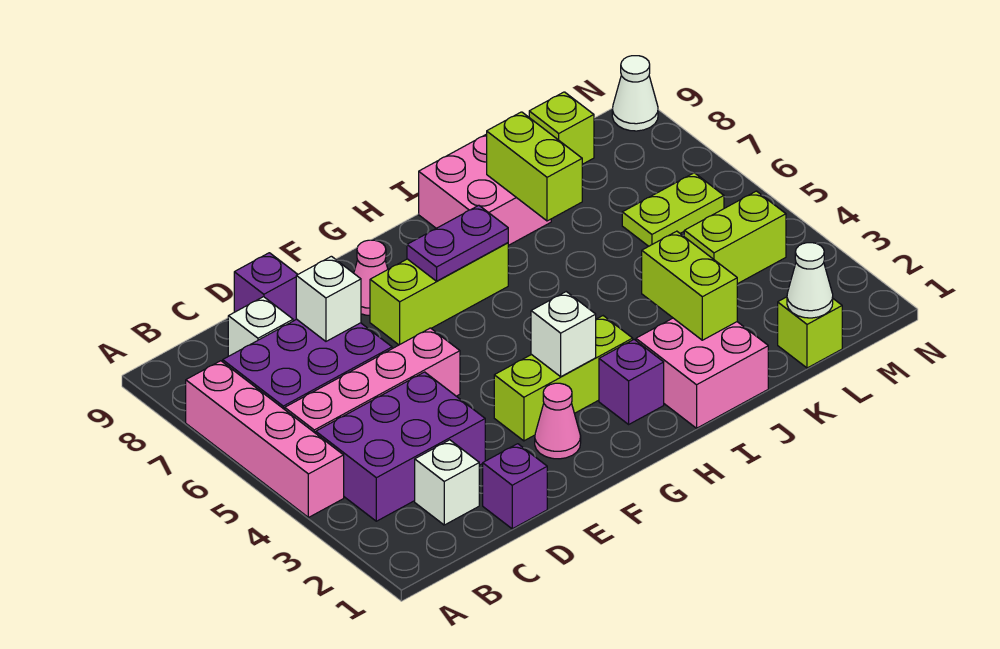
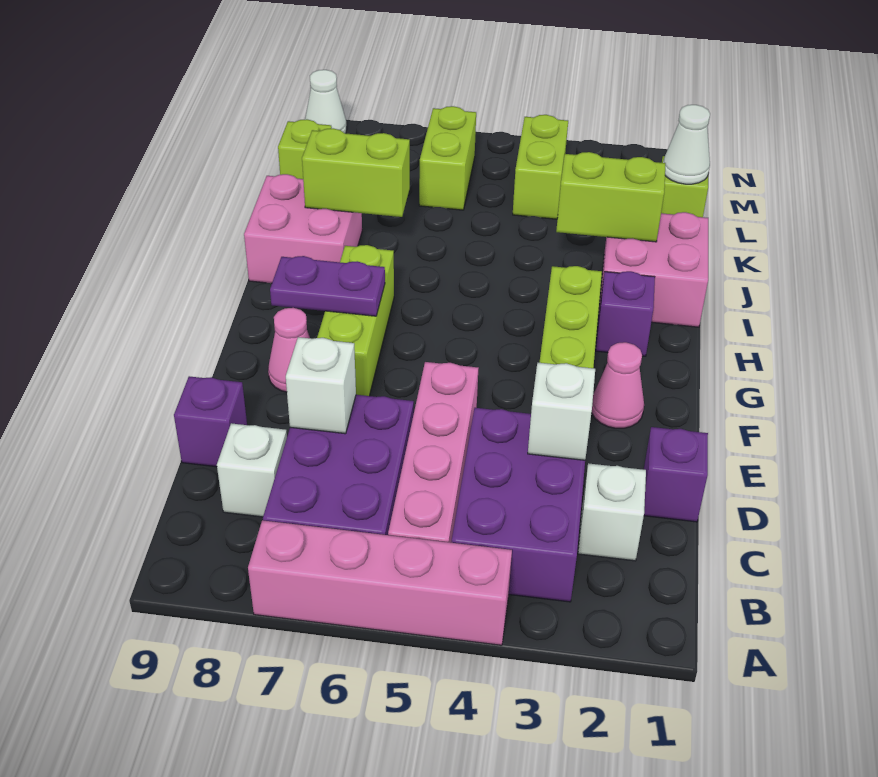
white brick G3 level 2 -> white brick D3 level 2
purple plate G7:H7 level 2 -> purple plate G7:G8 level 2
lime plate L6:M6 level 1 -> lime brick L6:M6 level 1

